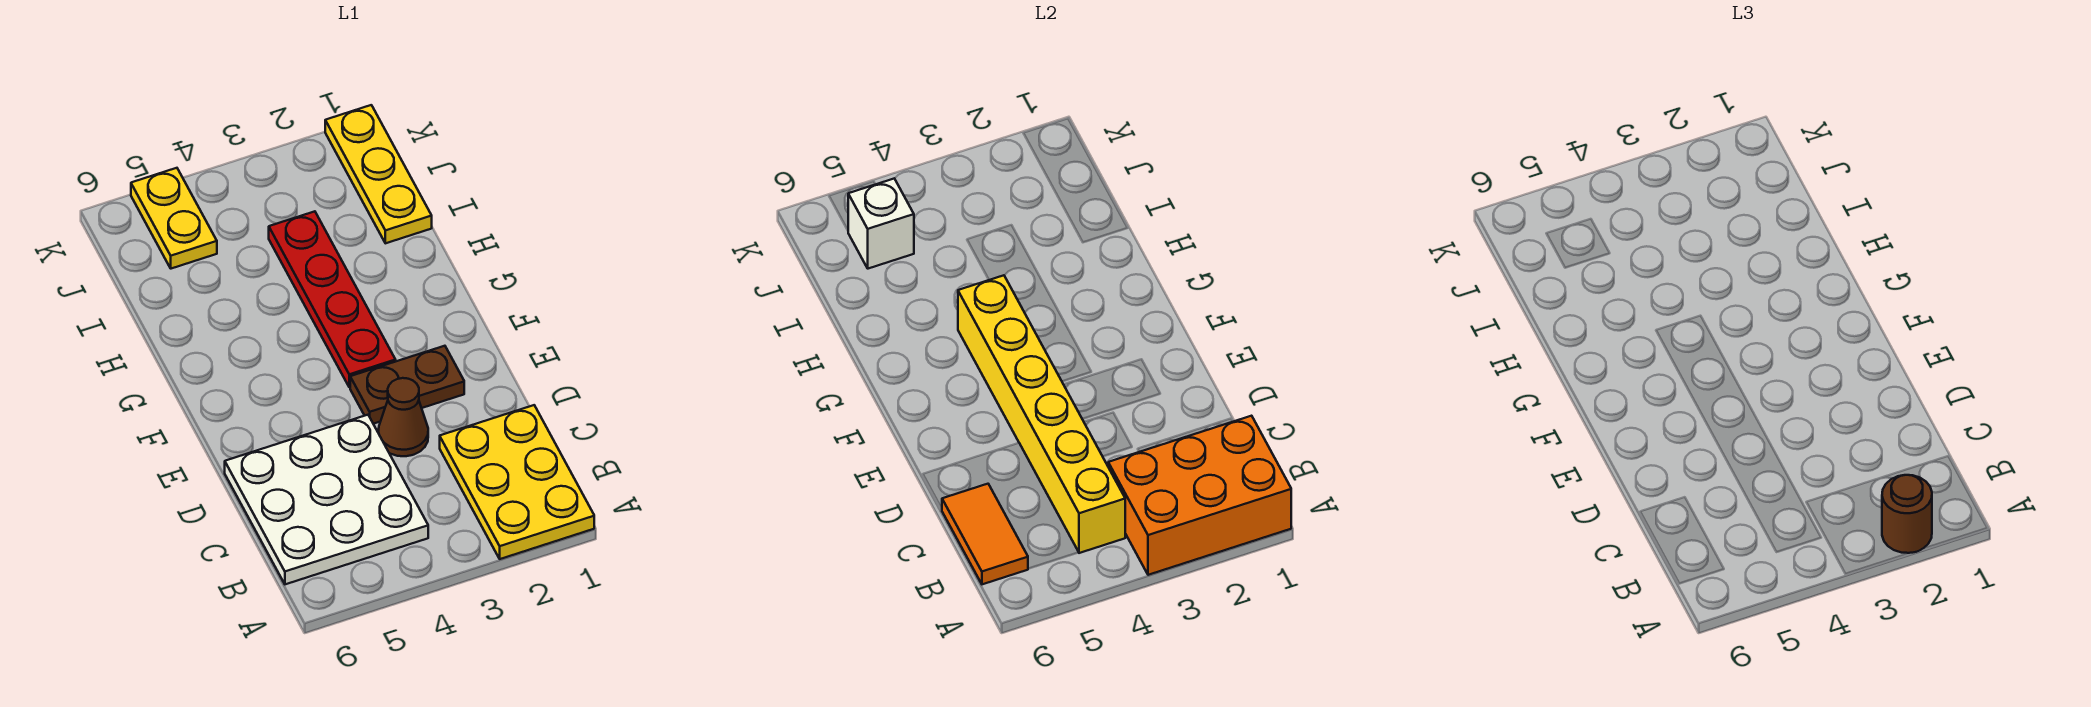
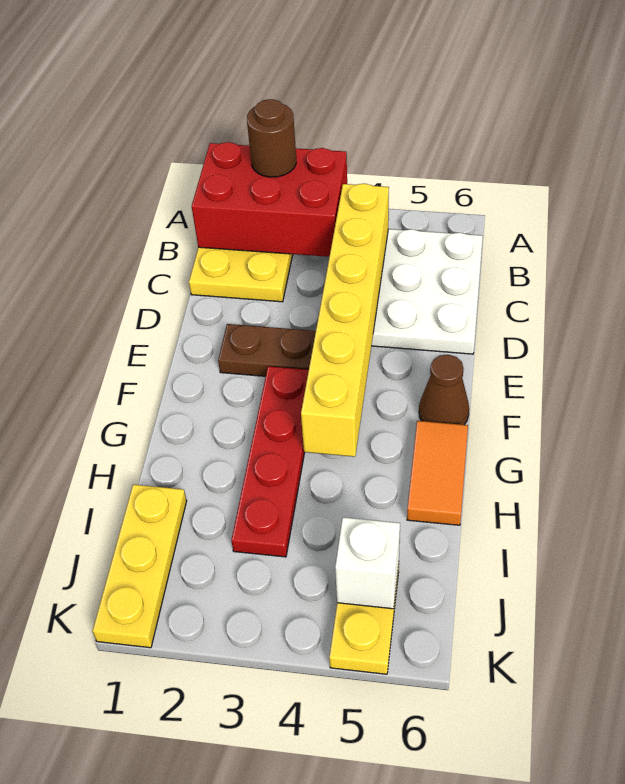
orange brick A1:B3 level 2 -> red brick A1:B3 level 2
orange tile B6:C6 level 2 -> orange tile G6:H6 level 1
brown cone D3 level 1 -> brown cone F6 level 1

